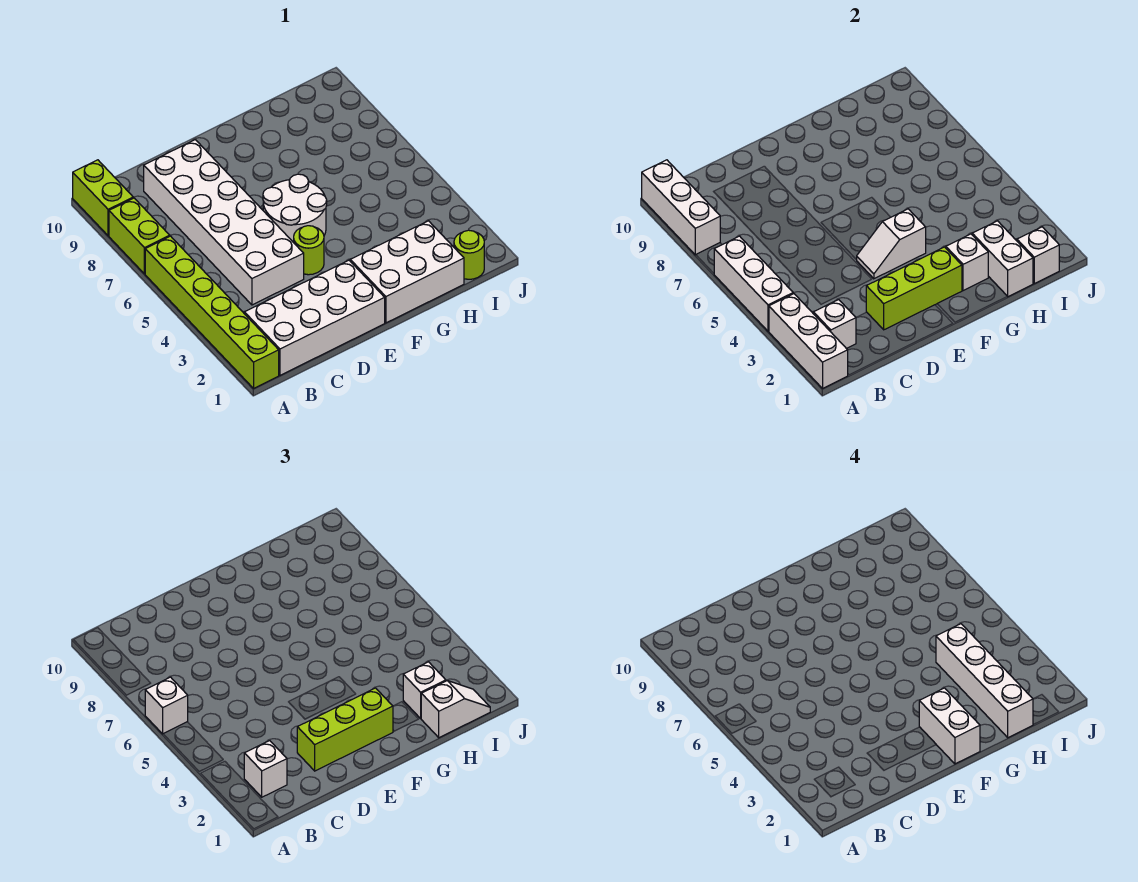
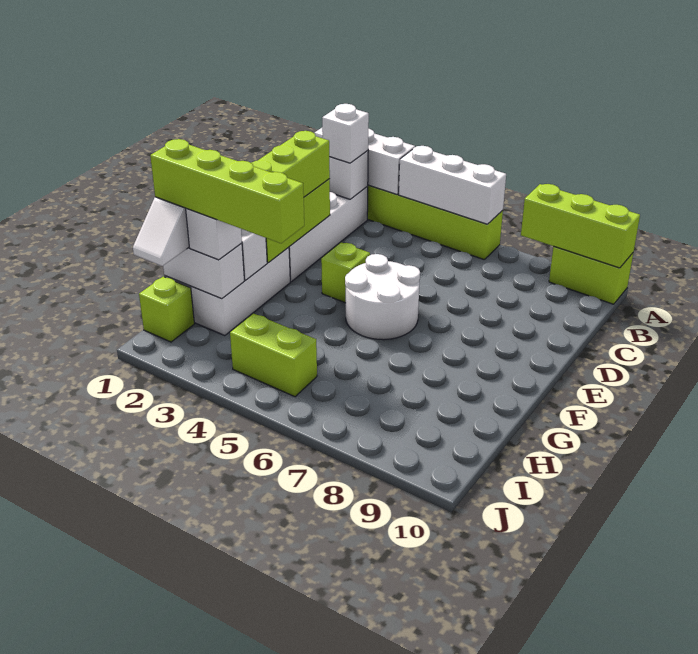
white brick A6 level 3 -> none
lime brick A7:A8 level 1 -> lime brick I4:I5 level 1
white brick A8:A10 level 2 -> lime brick A8:A10 level 2
white brick C4:D9 level 1 -> none
lime round brick E4 level 1 -> lime brick E4 level 1
white slope E4:F4 level 2 top F -> none
white brick F1:F2 level 4 -> none
white brick H1:H4 level 4 -> lime brick H1:H4 level 4
lime round brick I1 level 1 -> lime brick I1 level 1
white brick I1 level 2 -> none

